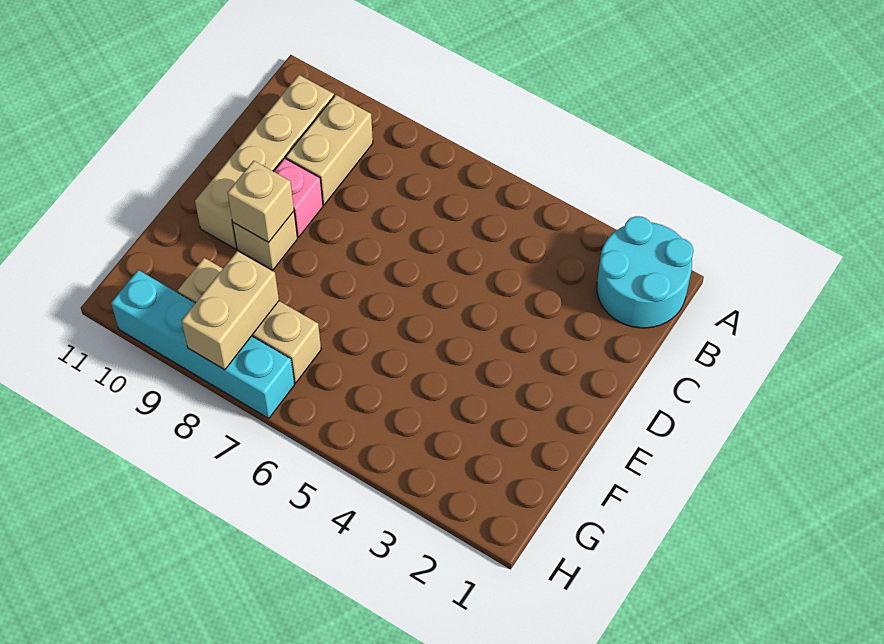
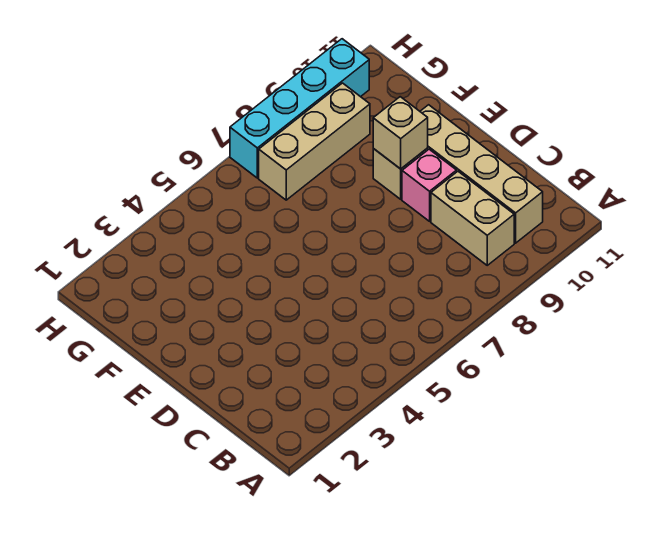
cyan round brick A1:B2 level 1 -> none
tan brick G8:H8 level 2 -> none

